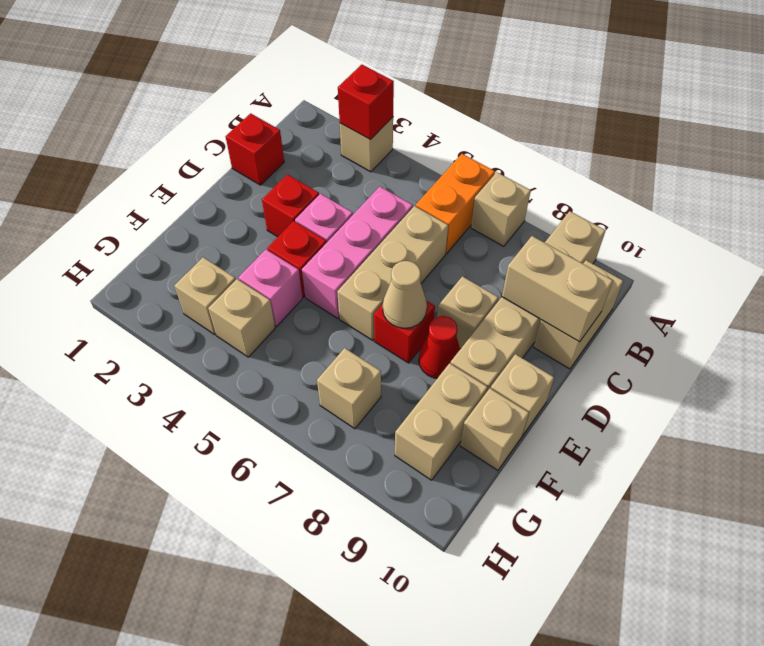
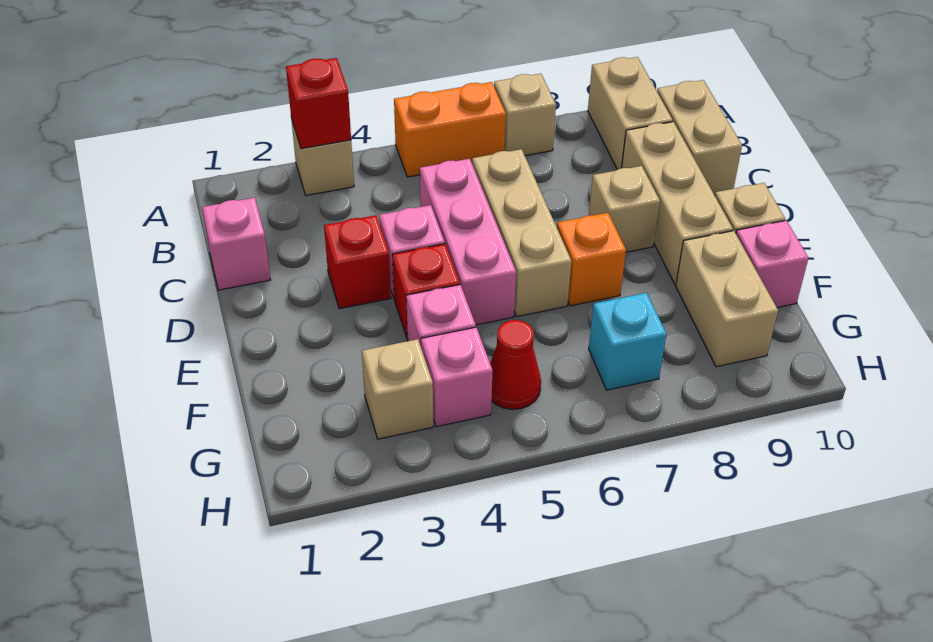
orange brick A6:B6 level 1 -> orange brick A5:A6 level 1
red brick C1 level 1 -> pink brick C1 level 1
tan brick C9:C10 level 2 -> none
red brick E7 level 1 -> orange brick E7 level 1
tan cone E7 level 2 -> none
red cone E8 level 1 -> red cone G5 level 1
tan brick F10 level 1 -> pink brick F10 level 1
tan brick G4 level 1 -> pink brick G4 level 1
tan brick G7 level 1 -> cyan brick G7 level 1

